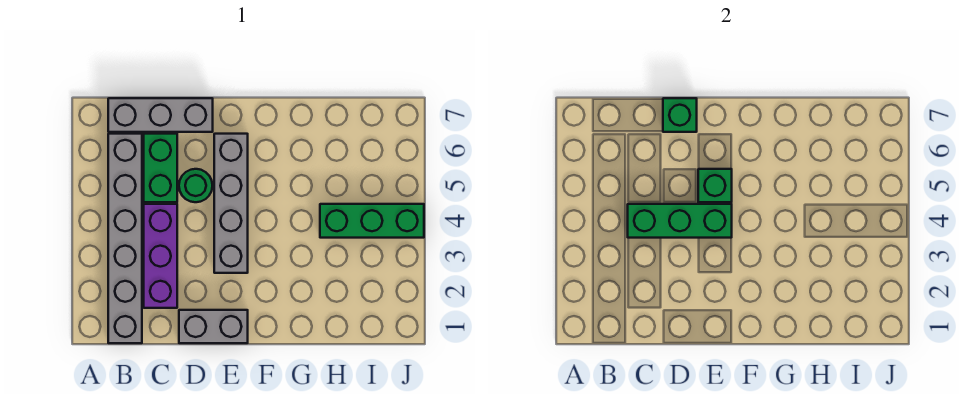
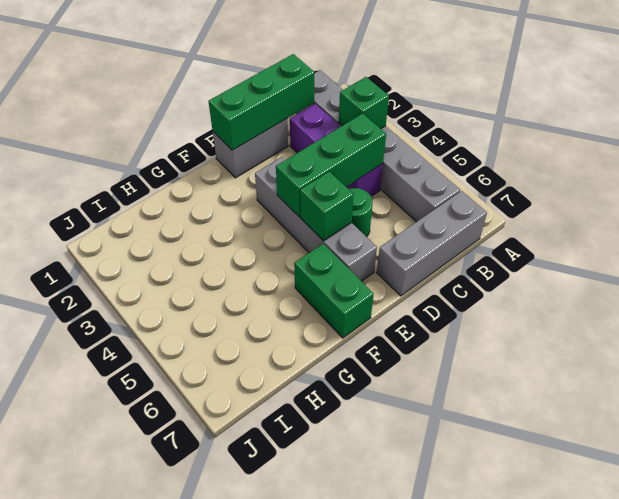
green brick C5:C6 level 1 -> green brick F6:F7 level 1
green brick D7 level 2 -> green brick B3 level 2
green brick H4:J4 level 1 -> green brick C1:E1 level 2

